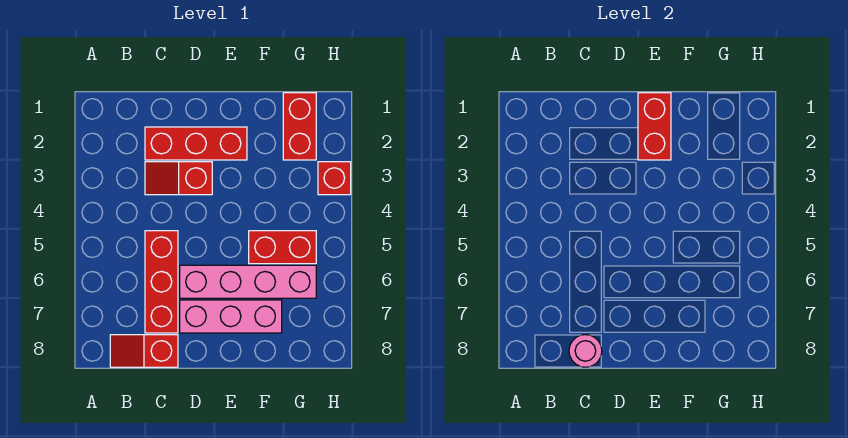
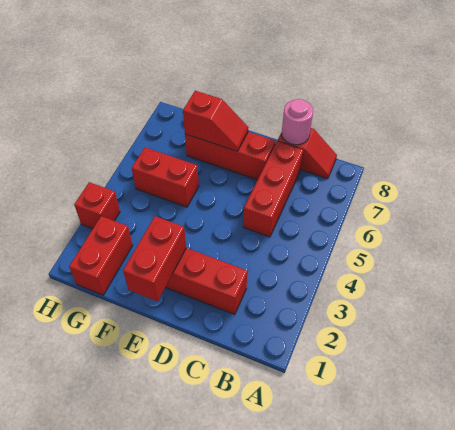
red slope C3:D3 level 1 top D -> red slope E7:F7 level 2 top F
pink brick D6:G6 level 1 -> none
pink brick D7:F7 level 1 -> red brick D7:F7 level 1

